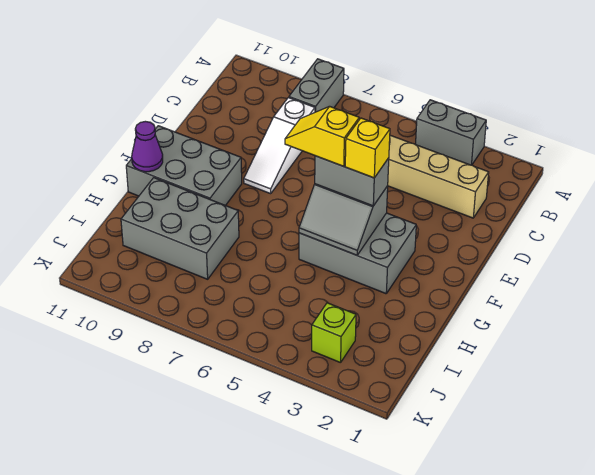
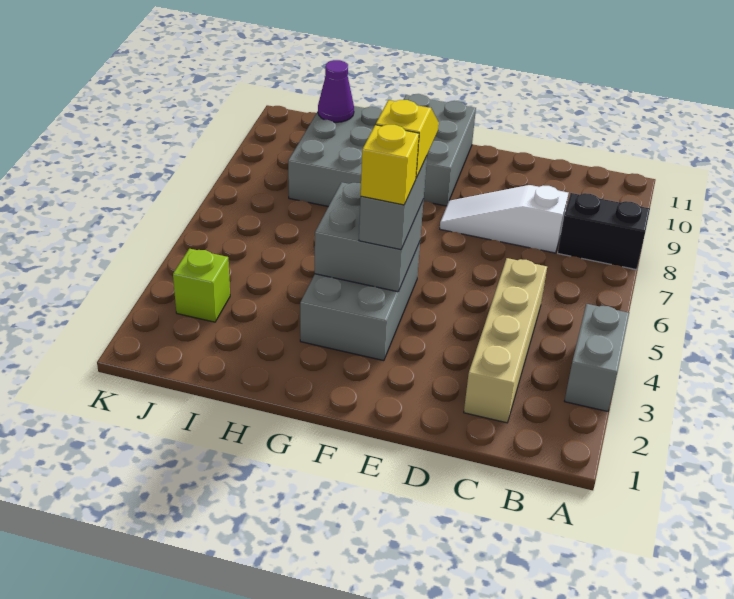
grey brick A8:B8 level 1 -> black brick A8:B8 level 1
grey slope F4:G5 level 2 top F -> grey brick F4:G5 level 2
purple cone G11 level 2 -> purple cone I10 level 2

